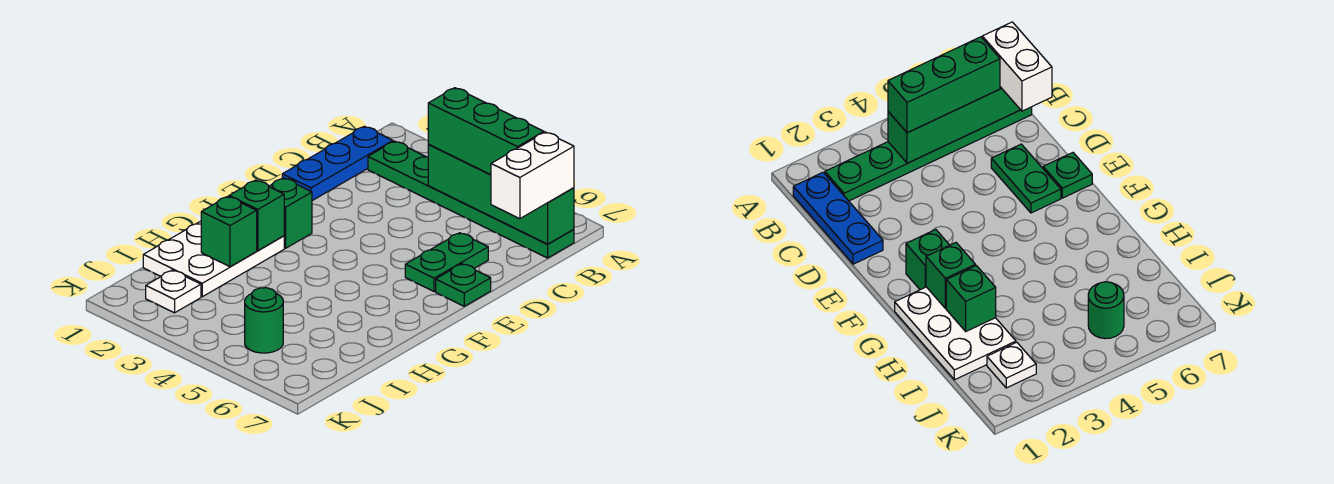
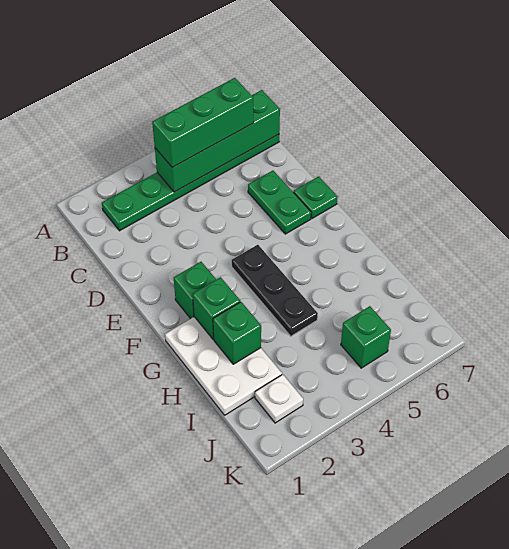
blue plate B1:D1 level 1 -> none
white brick B7:C7 level 3 -> none
none -> black plate F4:H4 level 1
green round brick J5 level 1 -> green brick J5 level 1

